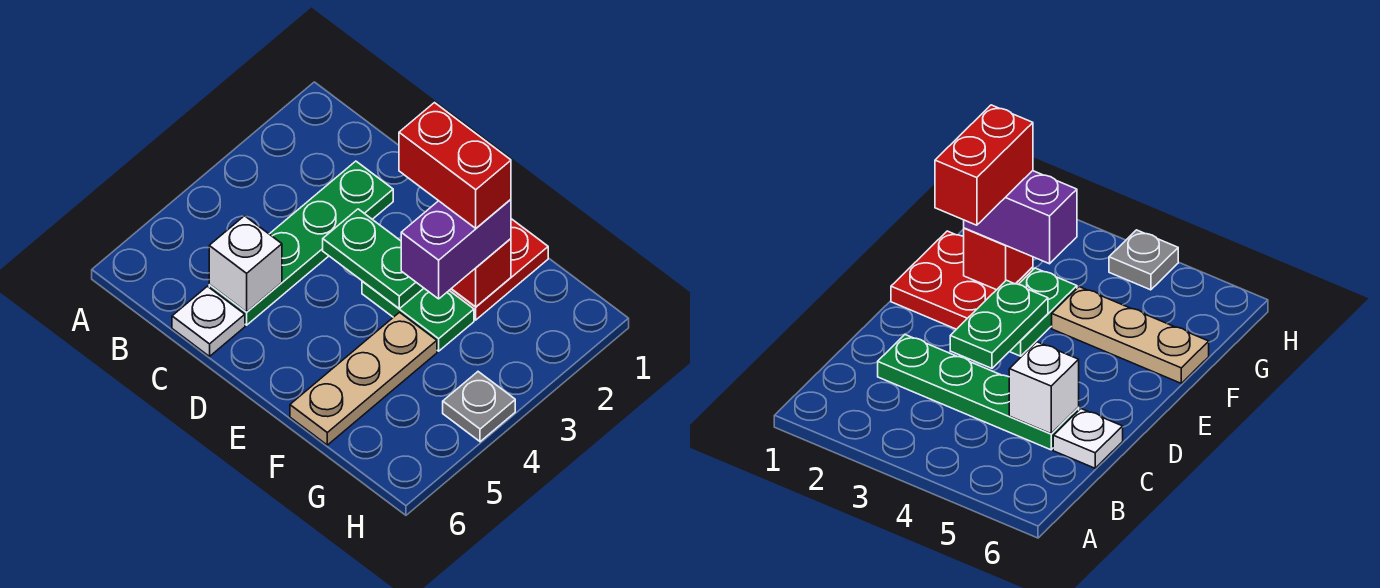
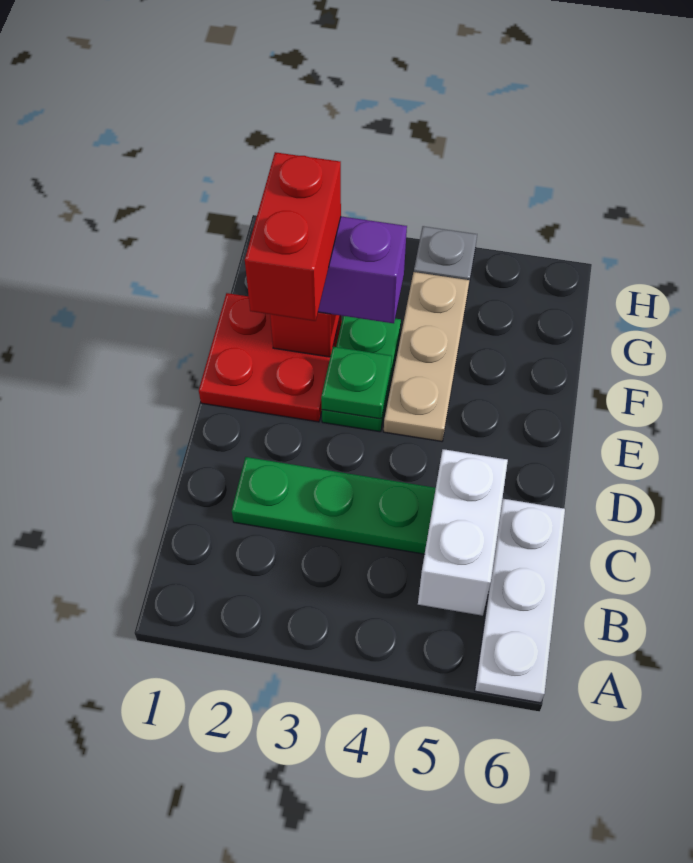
white brick C5 level 2 -> white brick B5:C5 level 2
white plate C6 level 1 -> white plate A6:C6 level 1
green plate D3:E3 level 2 -> green plate E3 level 2
tan plate F4:F6 level 1 -> tan plate E4:G4 level 1

